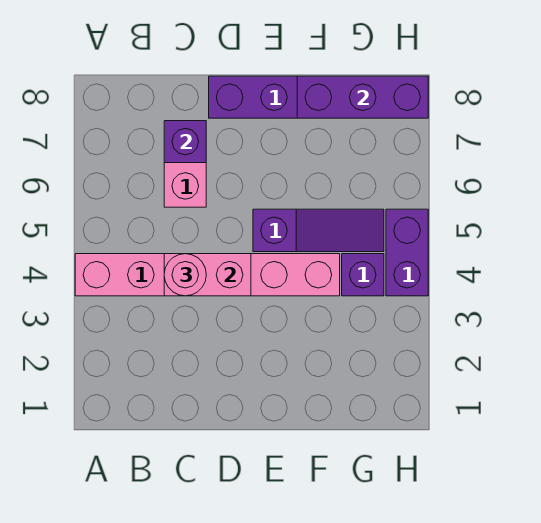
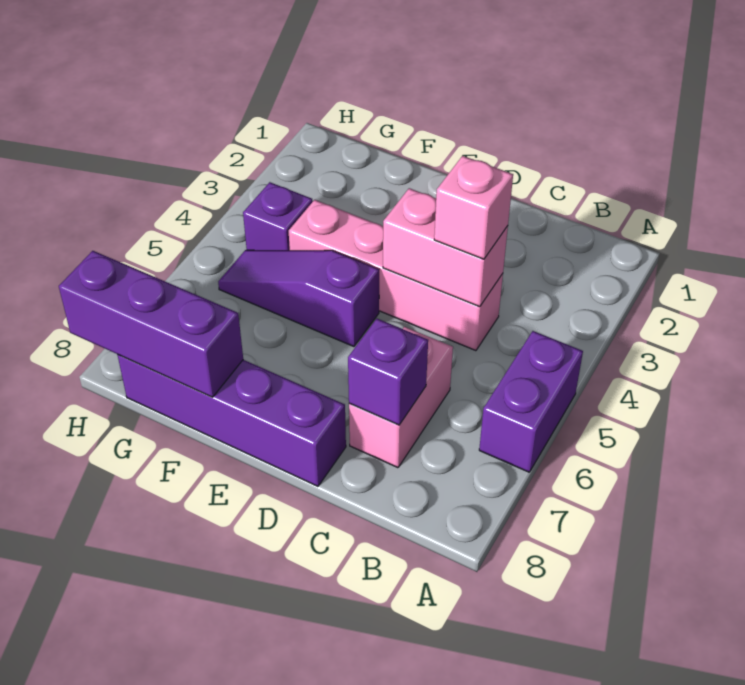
pink brick A4:F4 level 1 -> pink brick C4:F4 level 1
pink round brick C4 level 3 -> pink brick C4 level 3
purple brick H4:H5 level 1 -> purple brick A5:A6 level 1

